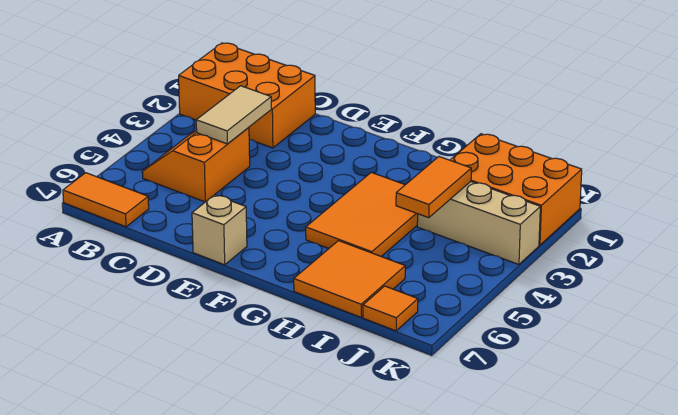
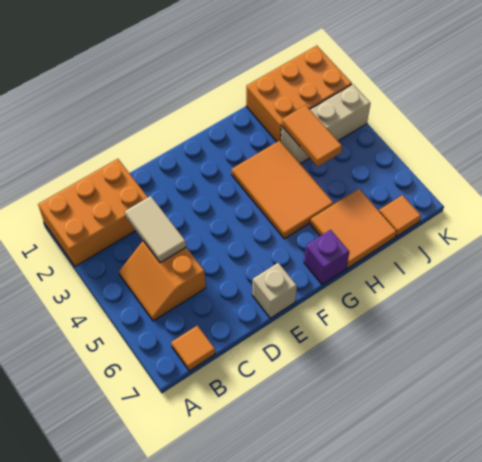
orange tile A7:B7 level 1 -> orange tile B7 level 1
none -> purple brick G7 level 1

